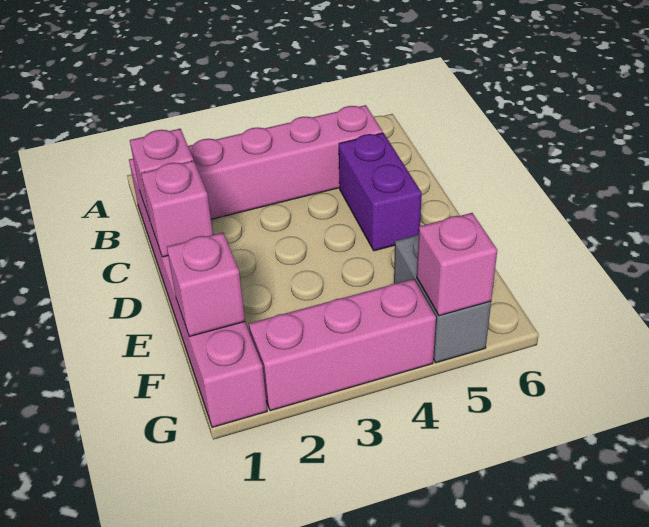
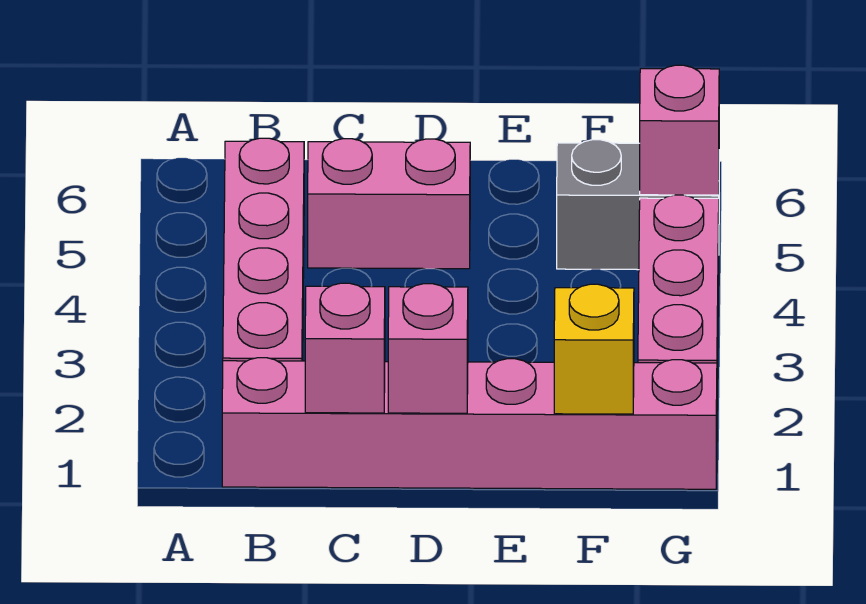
purple brick C5:D5 level 1 -> pink brick C5:D5 level 1
pink brick F1 level 2 -> yellow brick F1 level 2

